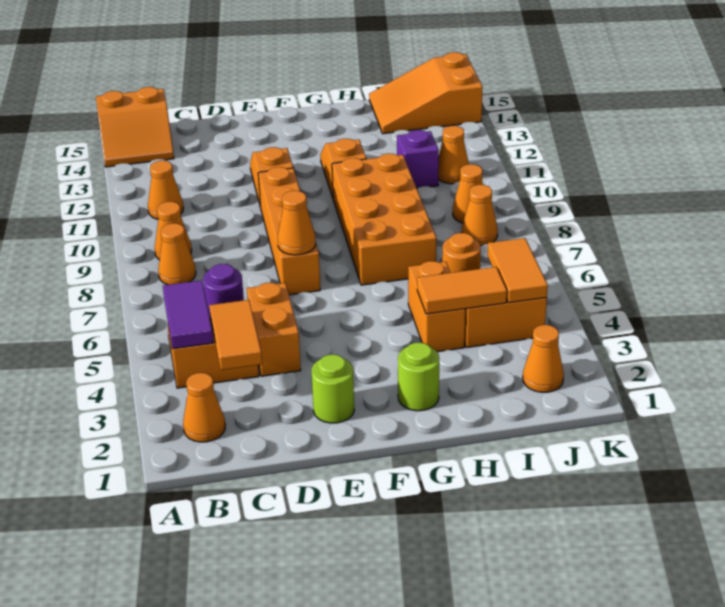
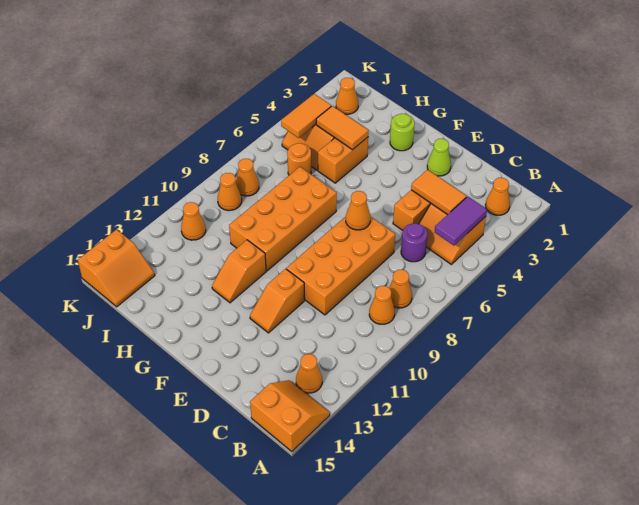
orange cone B11 level 1 -> orange cone B13 level 1
orange tile C3:C4 level 2 -> orange tile C4:D4 level 2
lime round brick E2 level 1 -> lime cone E2 level 1
orange brick E7:E10 level 1 -> orange brick D7:E10 level 1
purple brick I11 level 1 -> none
orange slope I14:K15 level 1 top K -> orange slope J14:K15 level 1 top K

